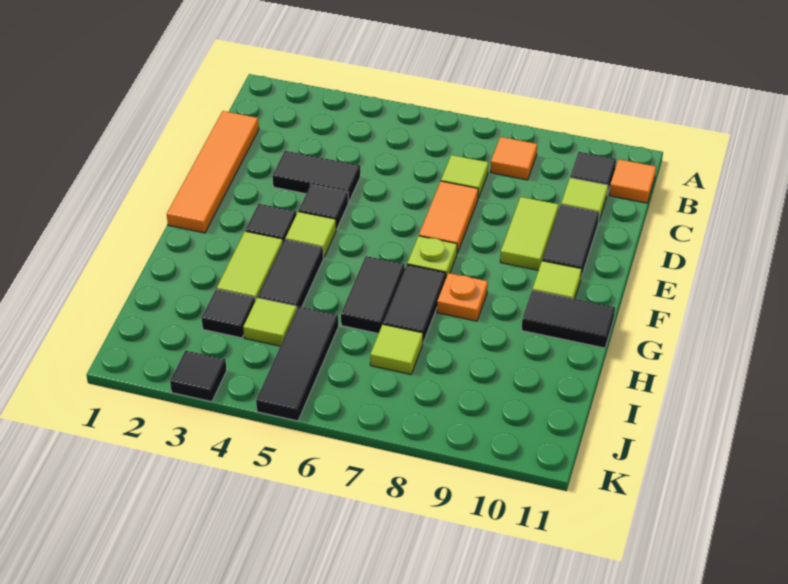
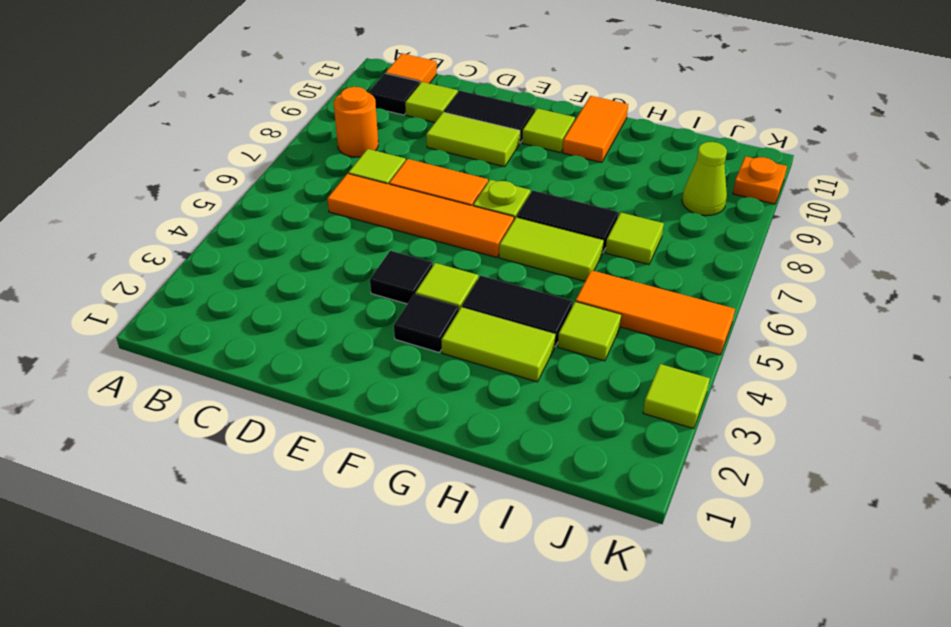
orange tile B8 level 1 -> orange round brick B8 level 1
orange tile C1:F1 level 1 -> orange tile C6:F6 level 1
black tile D3:D4 level 1 -> none
black tile G6:H6 level 1 -> lime tile G6:H6 level 1
orange plate G8 level 1 -> orange plate K10 level 1
black tile G10:G11 level 1 -> orange tile G10:G11 level 1
black tile I3 level 1 -> none
black tile I5:K5 level 1 -> orange tile I5:K5 level 1
none -> lime cone J9 level 1
black tile K3 level 1 -> lime tile K3 level 1

